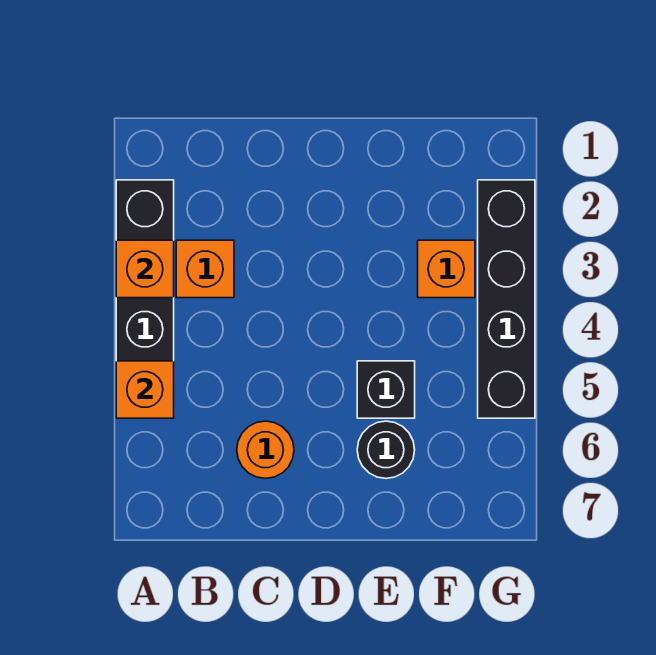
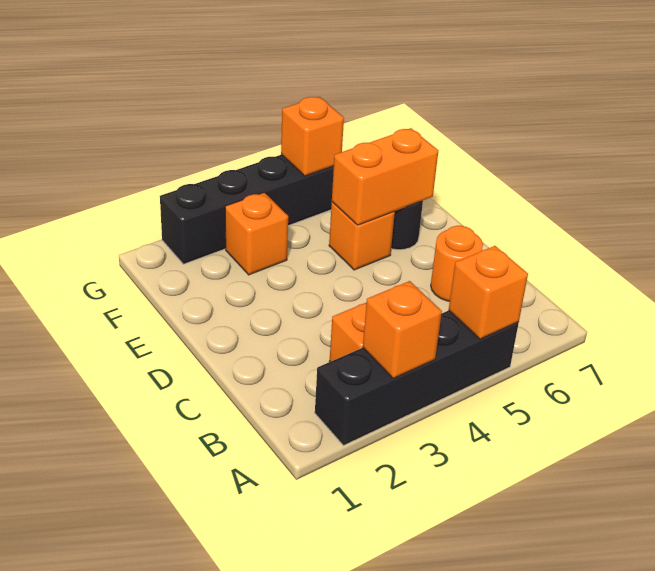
black brick E5 level 1 -> orange brick E5 level 1
none -> orange brick E5:E6 level 2
none -> orange brick G5 level 2

